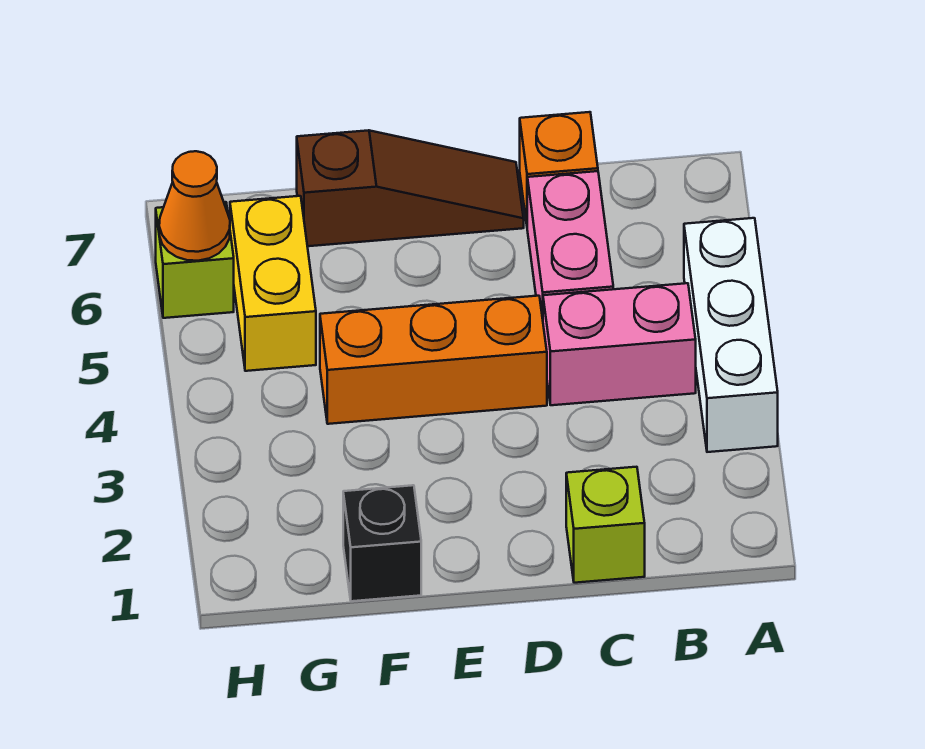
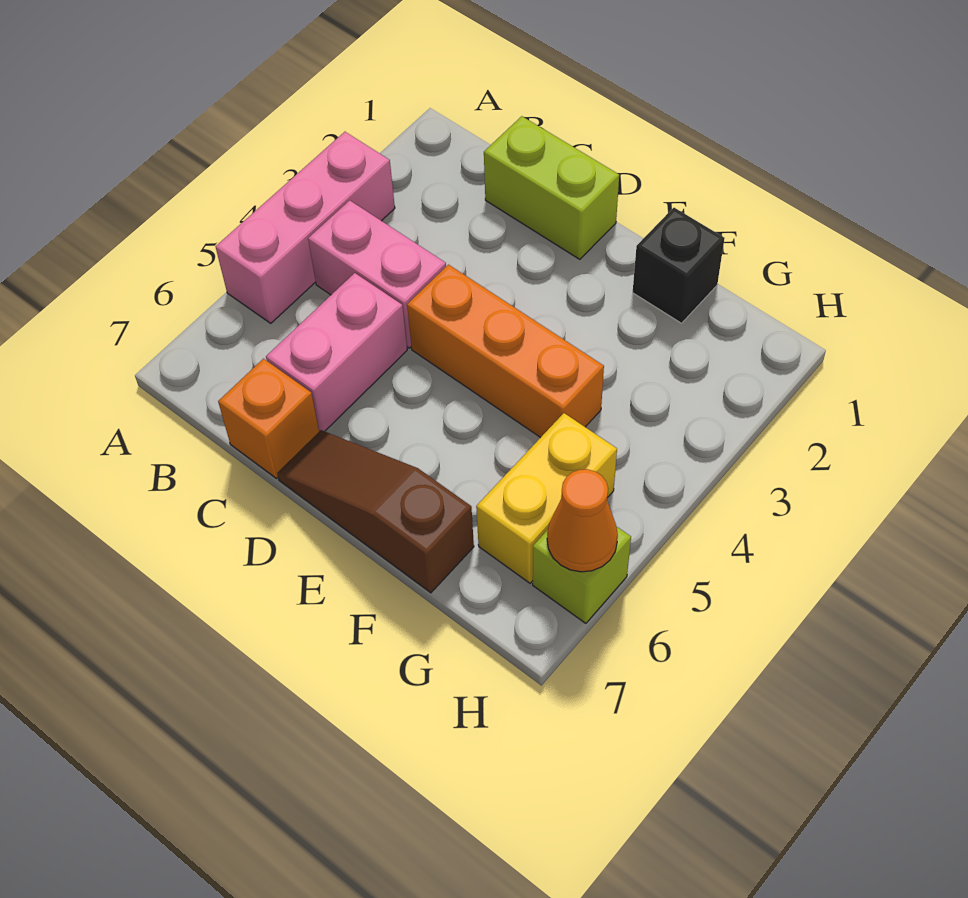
white brick A3:A5 level 1 -> pink brick A3:A5 level 1
lime brick C1 level 1 -> lime brick C1:D1 level 1

